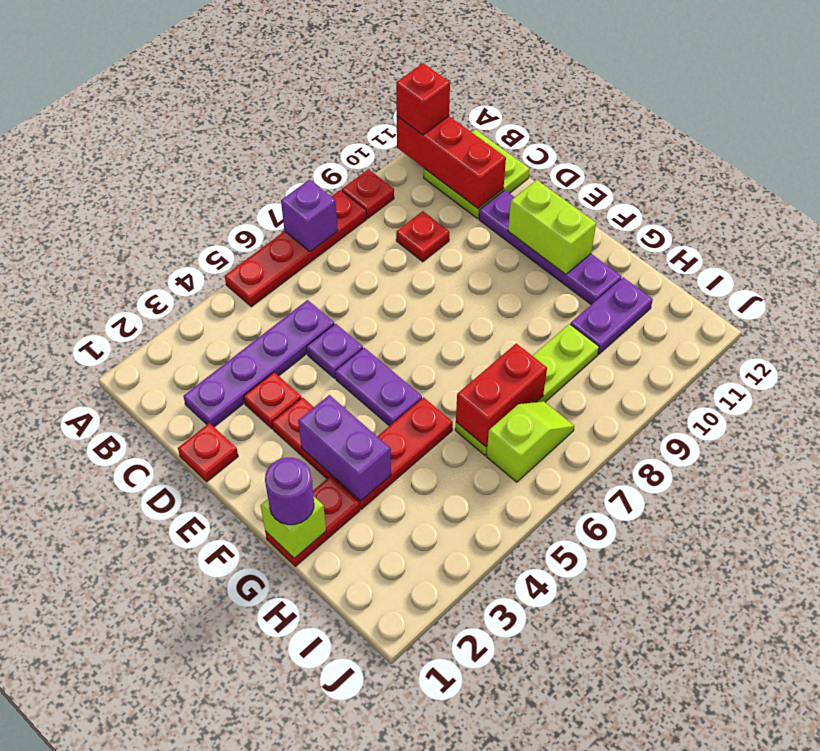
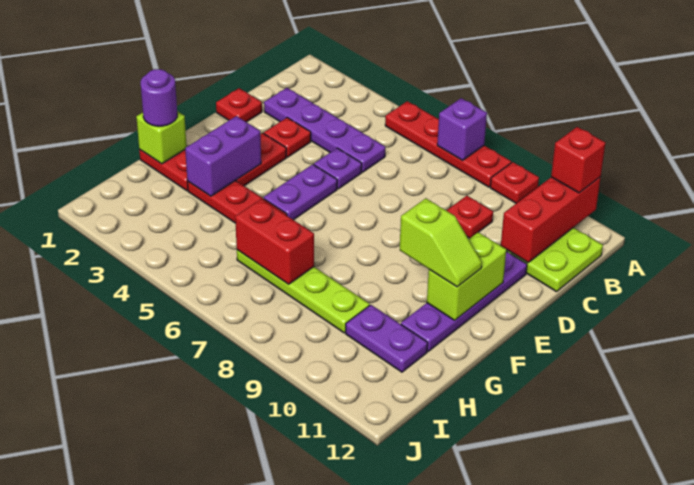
lime slope I6:I7 level 1 top 6 -> lime slope F10:F11 level 3 top 10

